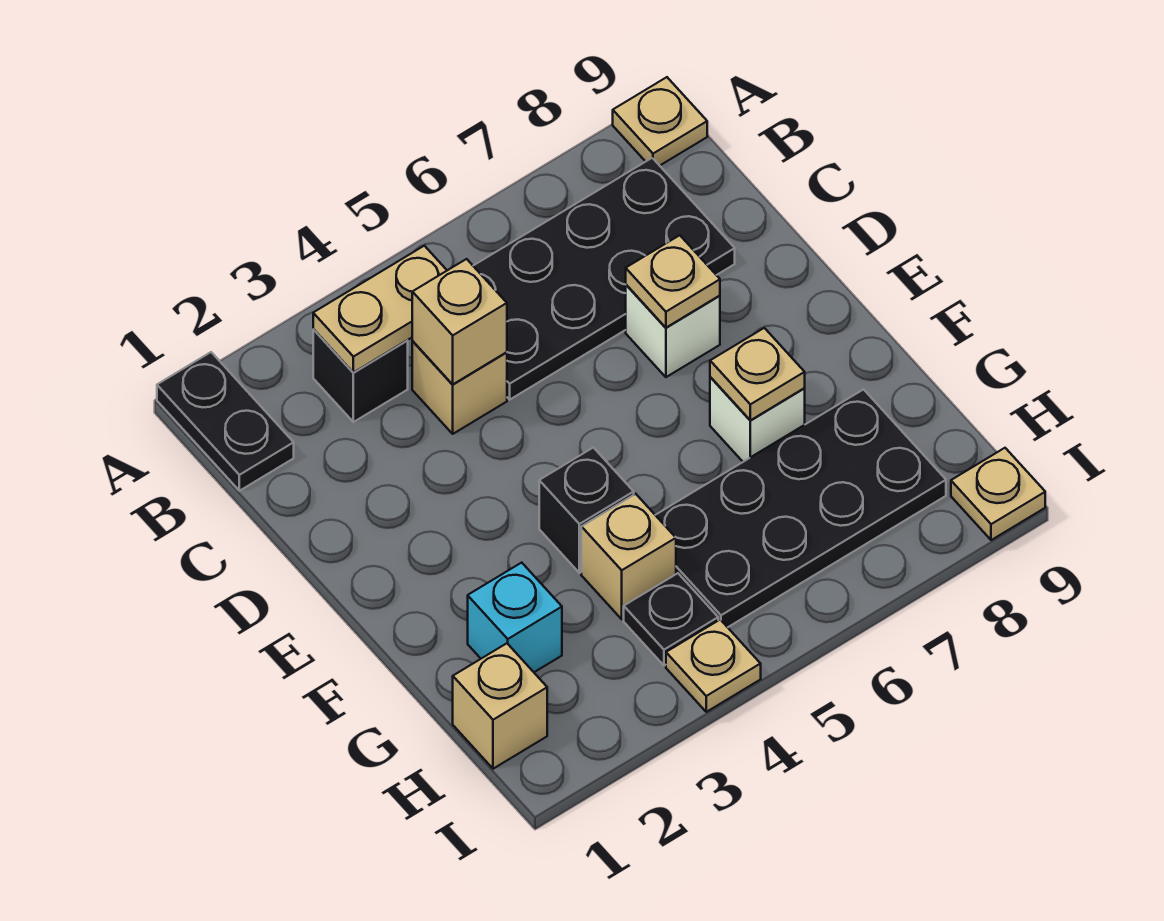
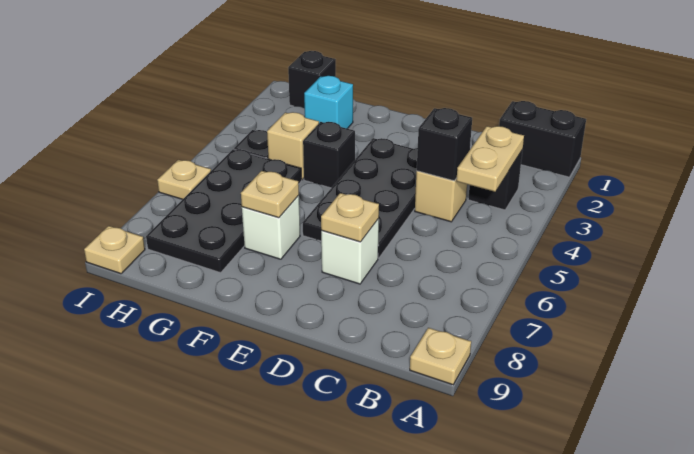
black plate A1:B1 level 1 -> black brick A1:B1 level 1
black plate B5:C8 level 1 -> black plate D3:E6 level 1
tan brick C4 level 2 -> black brick C4 level 2
tan brick H1 level 1 -> black brick H1 level 1
tan plate I4 level 1 -> tan plate I6 level 1

